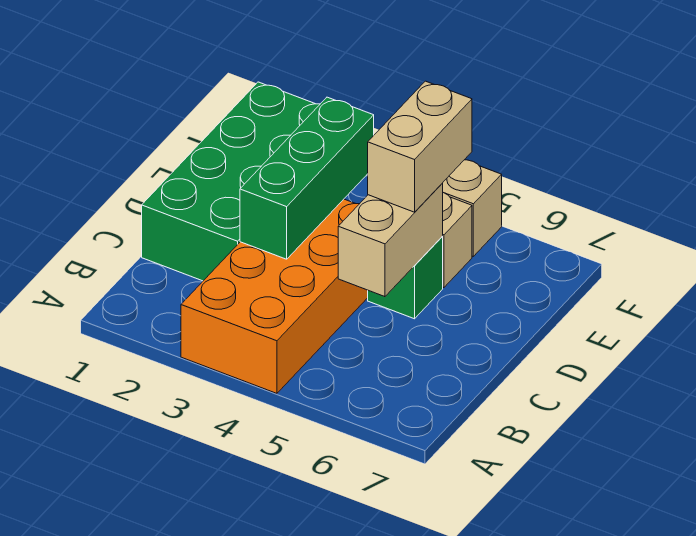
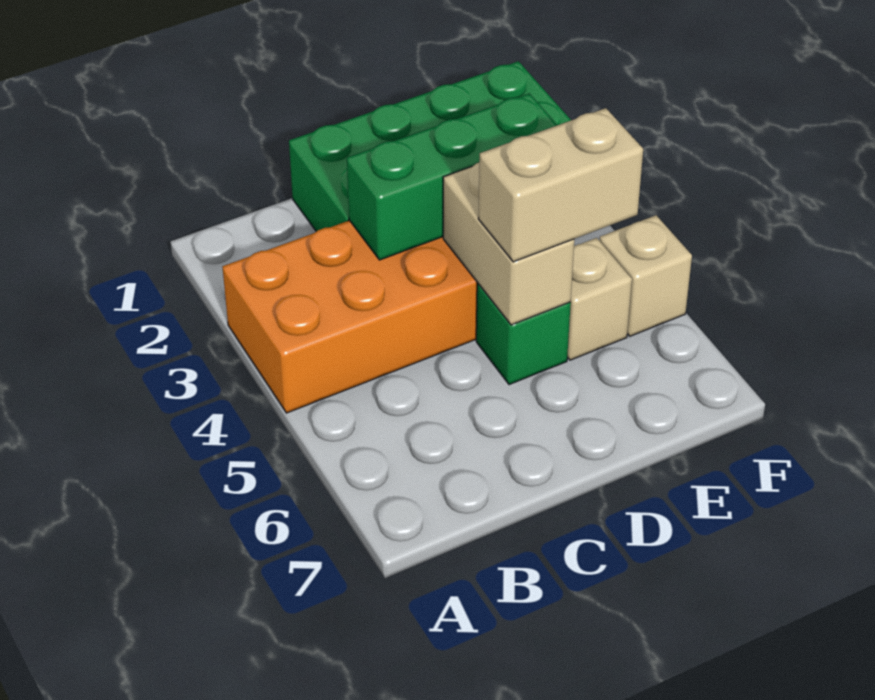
tan brick C5:D5 level 2 -> tan brick D4:D5 level 2

